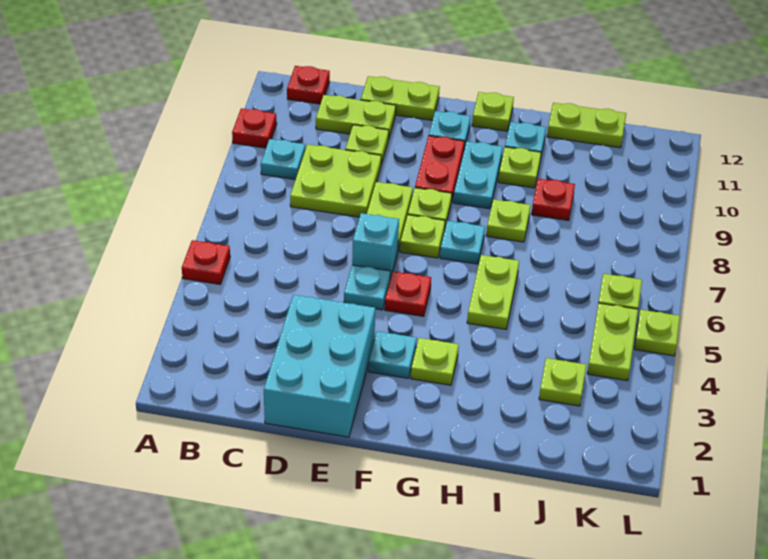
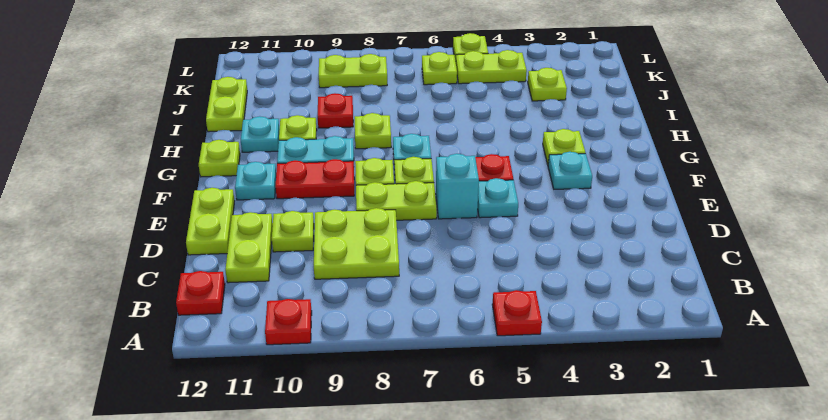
cyan plate B9 level 1 -> none
cyan brick D1:E3 level 1 -> none
lime plate H5:H6 level 1 -> lime plate K8:K9 level 1

